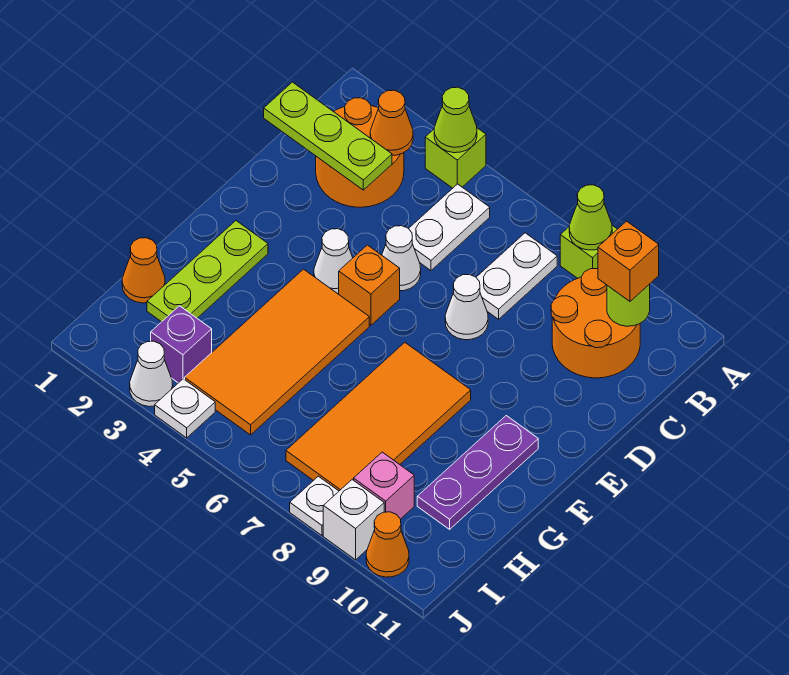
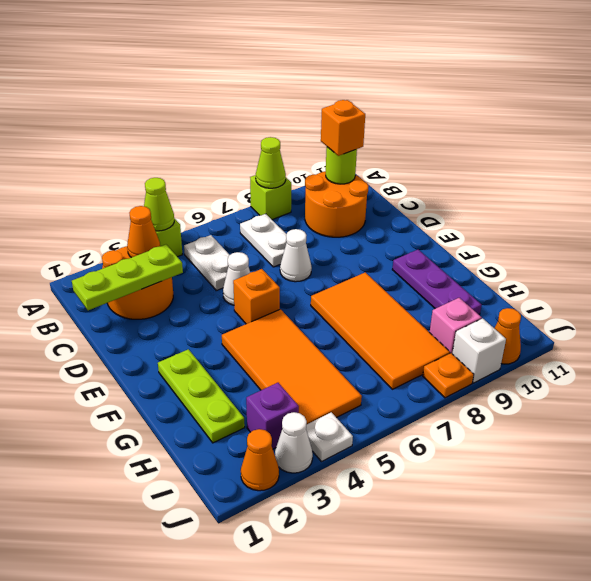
white cone E4 level 1 -> none
orange cone H1 level 1 -> orange cone J2 level 1
white plate J8 level 1 -> orange plate J8 level 1

